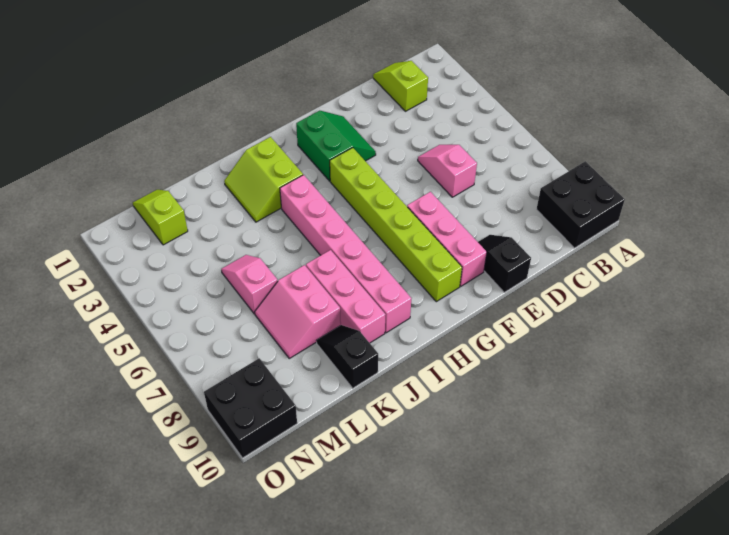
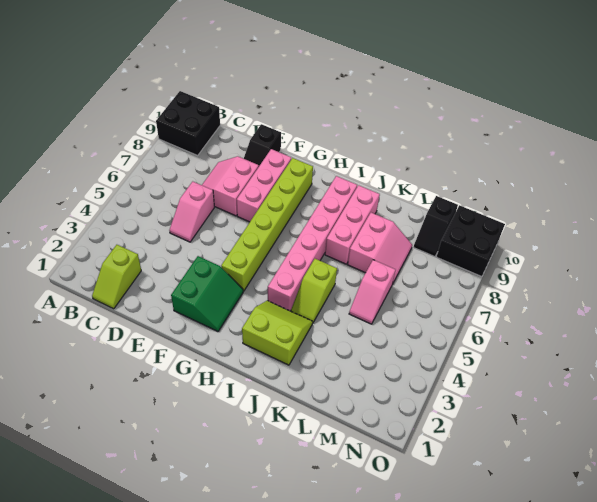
none -> pink slope D7:E8 level 1 top E
green slope F2:G3 level 1 top G -> green slope F2:G3 level 1 top F
lime slope I2:J3 level 1 top I -> lime slope I2:J3 level 1 top 2
black slope K9:K10 level 1 top 10 -> black slope M9:M10 level 1 top 10
lime slope M1:M2 level 1 top 2 -> lime slope J4:J5 level 1 top 5

